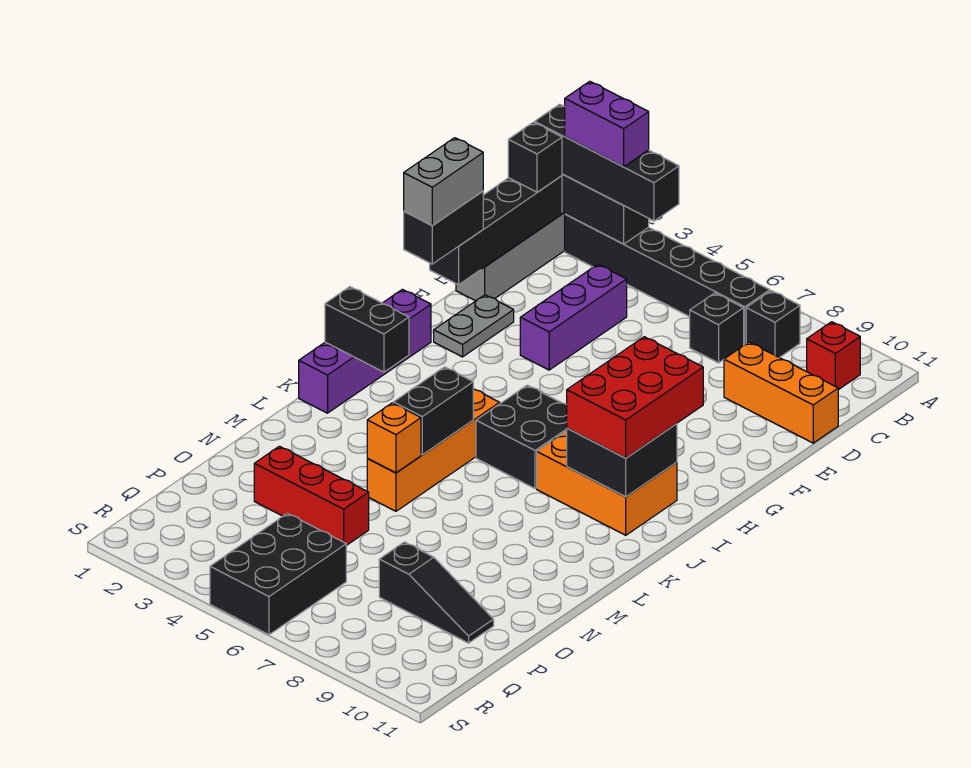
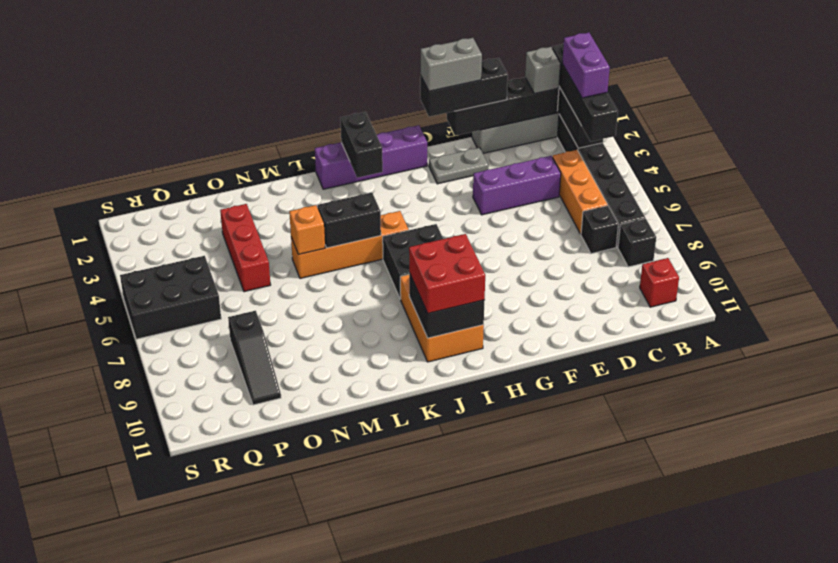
black brick C1 level 3 -> grey brick C1 level 3
orange brick D9:D11 level 1 -> orange brick C4:C6 level 1
black brick F1:G1 level 3 -> black brick E1:G1 level 3
red brick H9:J10 level 3 -> red brick I9:J10 level 3

